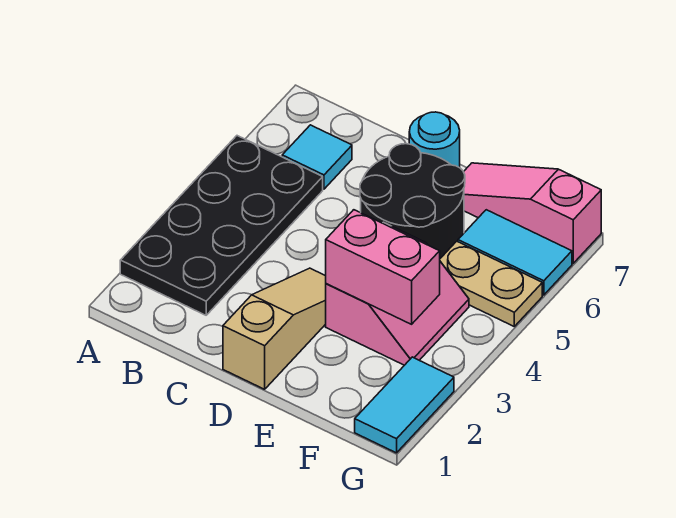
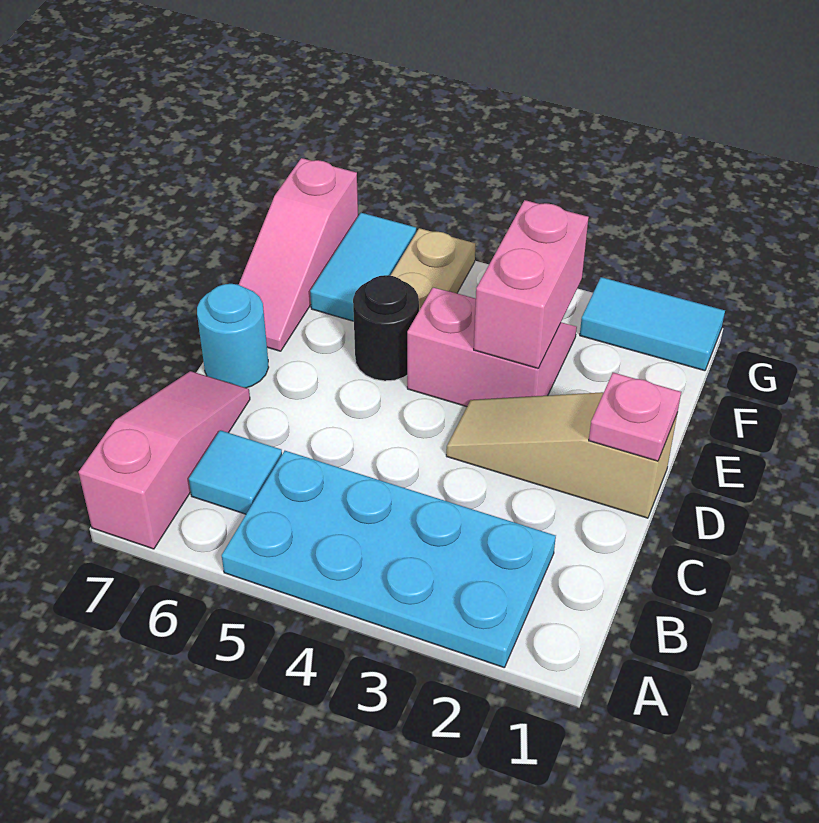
black plate A2:B5 level 1 -> cyan plate A2:B5 level 1
none -> pink slope A7:C7 level 1 top A
none -> pink plate D1 level 2
black round brick D5:E6 level 1 -> black round brick E5 level 1

